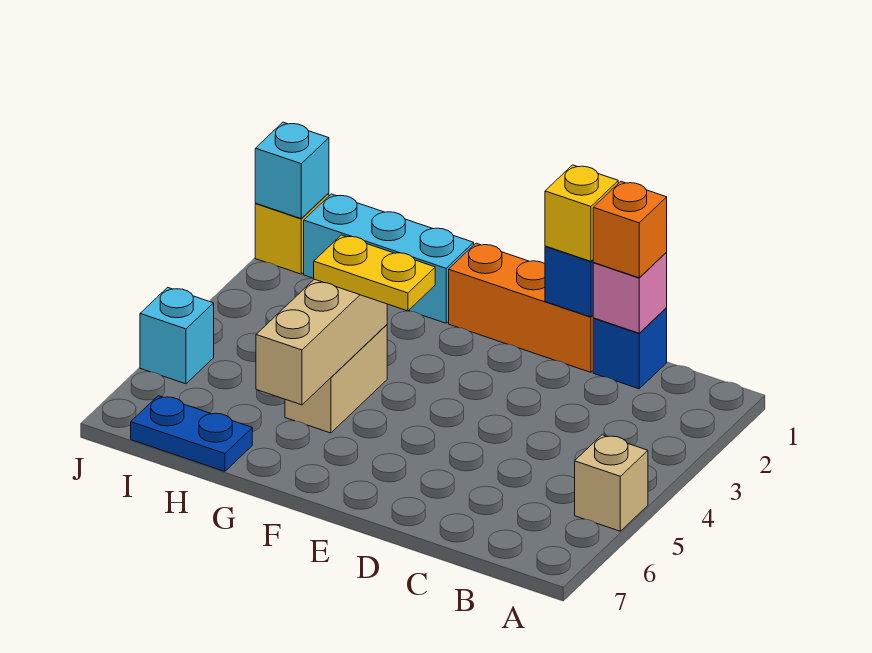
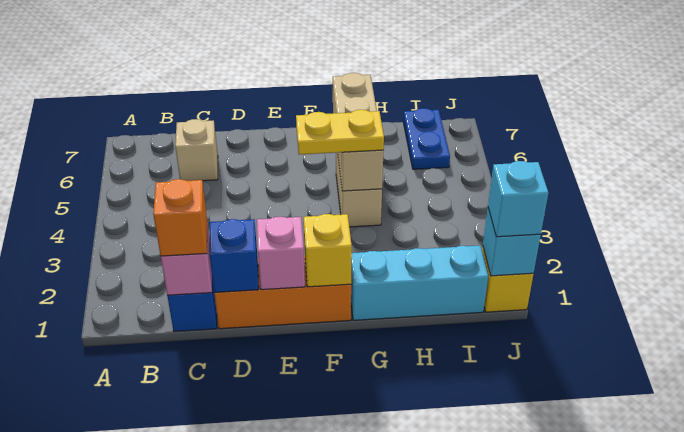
tan brick A5 level 1 -> tan brick C6 level 1
yellow brick D1 level 3 -> yellow brick F1 level 2
none -> pink brick E1 level 2
blue plate H7:I7 level 1 -> blue plate I6:I7 level 1
cyan brick J5 level 1 -> cyan brick J1 level 3

